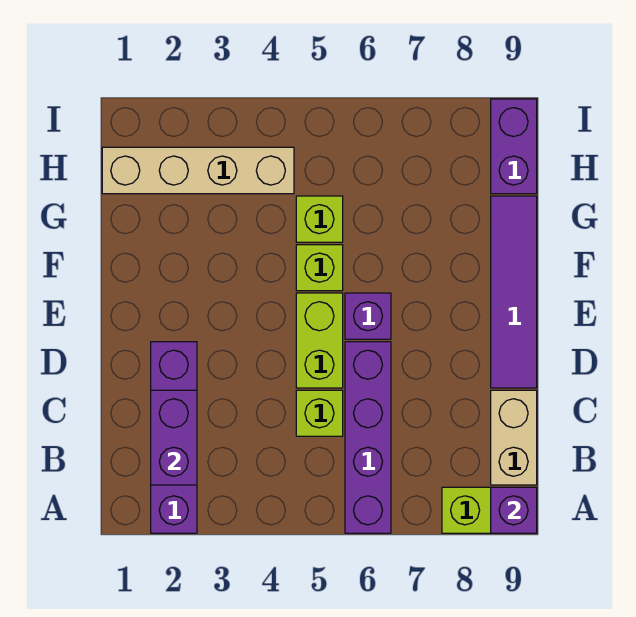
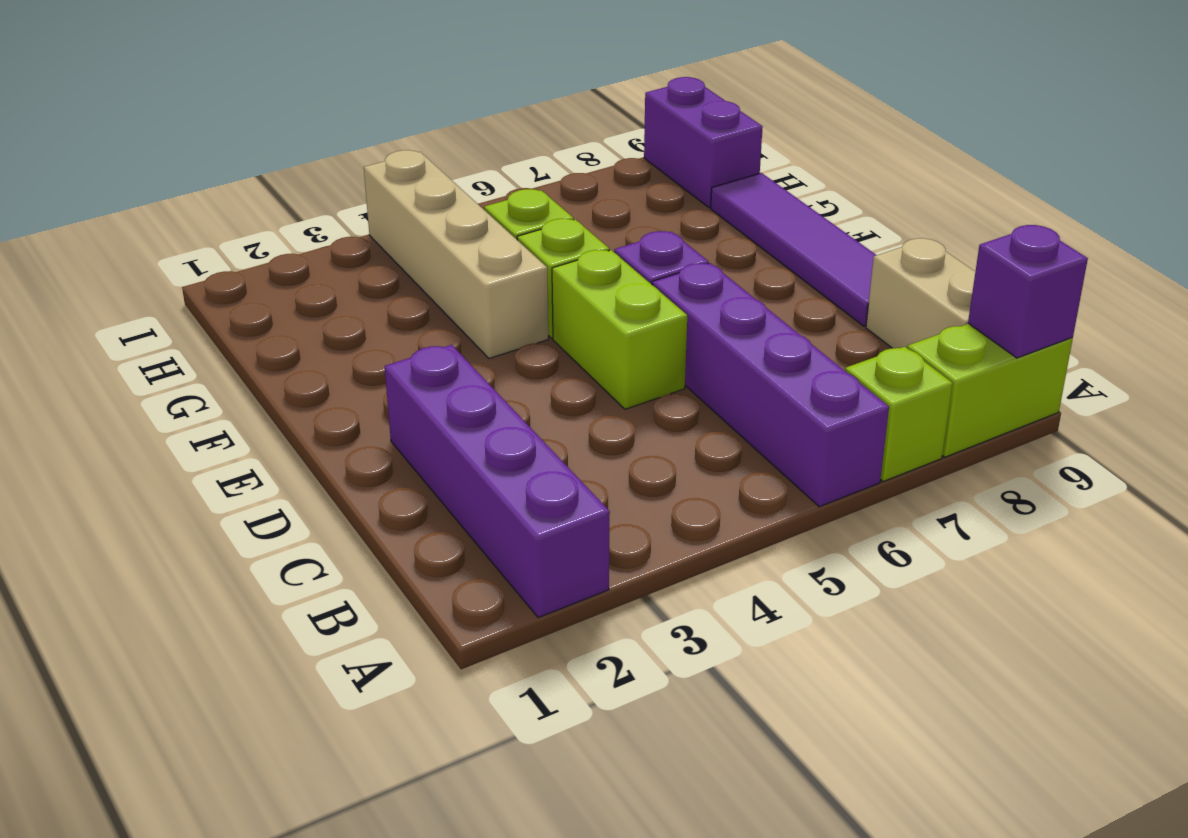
purple brick B2:C2 level 2 -> none
lime brick C5 level 1 -> lime brick A7 level 1
tan brick H1:H4 level 1 -> tan brick F4:I4 level 1

